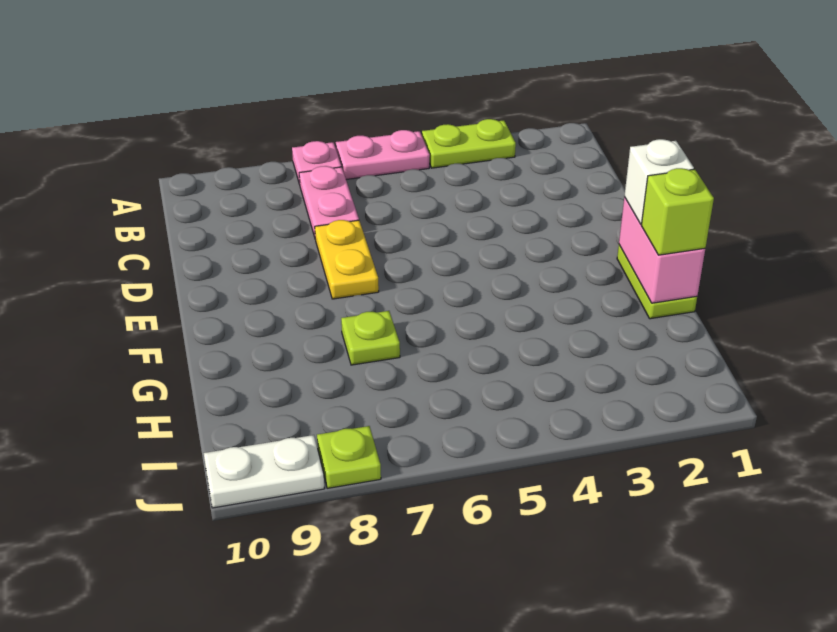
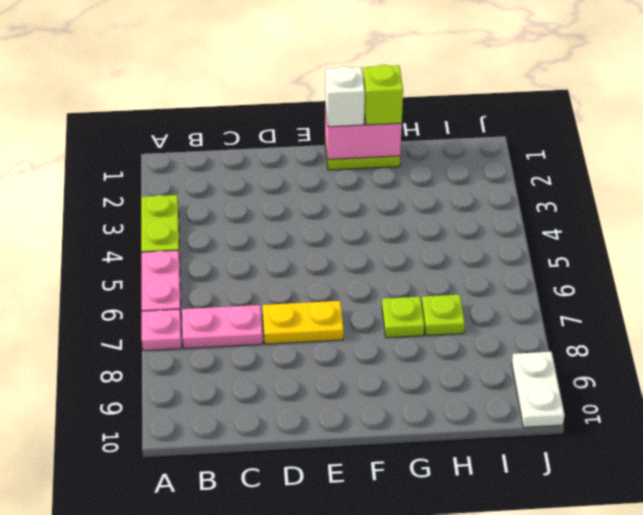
lime plate J8 level 1 -> lime plate H7 level 1

